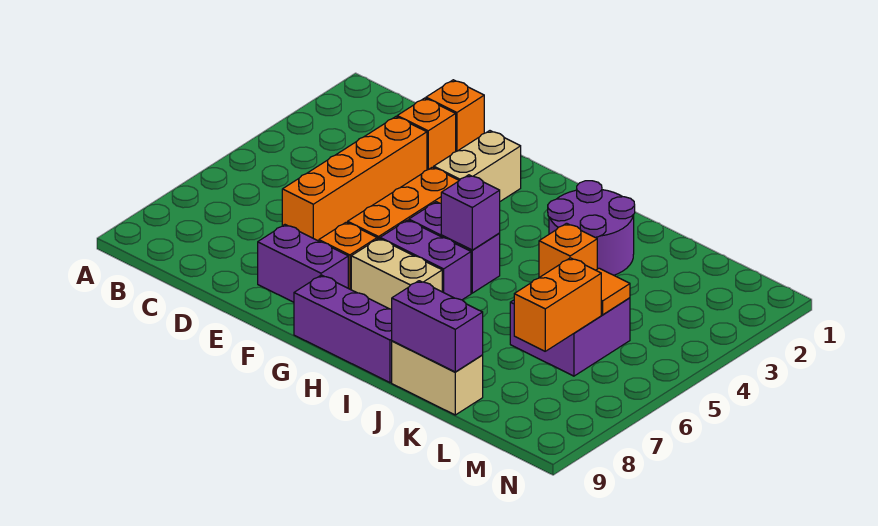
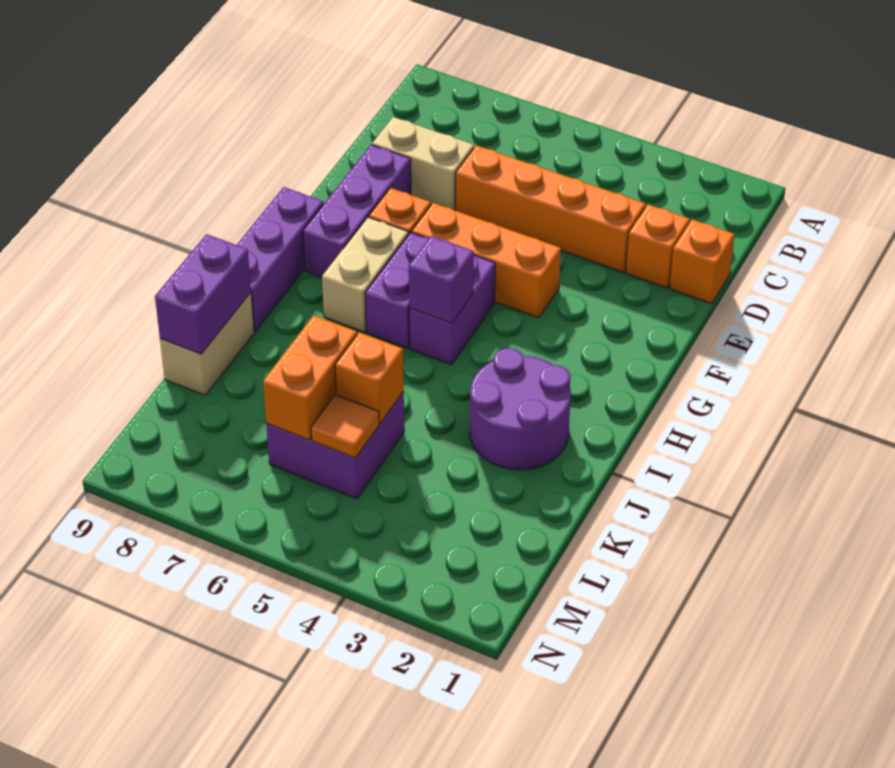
purple brick E8:F8 level 1 -> purple brick E8:G8 level 1
tan brick F2:F3 level 1 -> tan brick D7:D8 level 1
orange brick L6:L7 level 2 -> orange brick K6:L6 level 2

